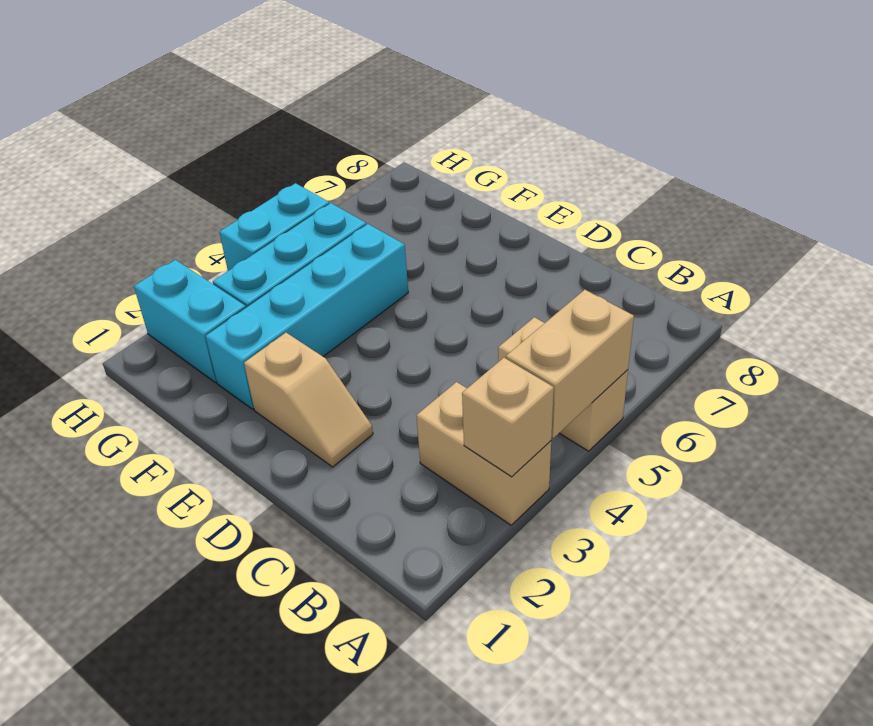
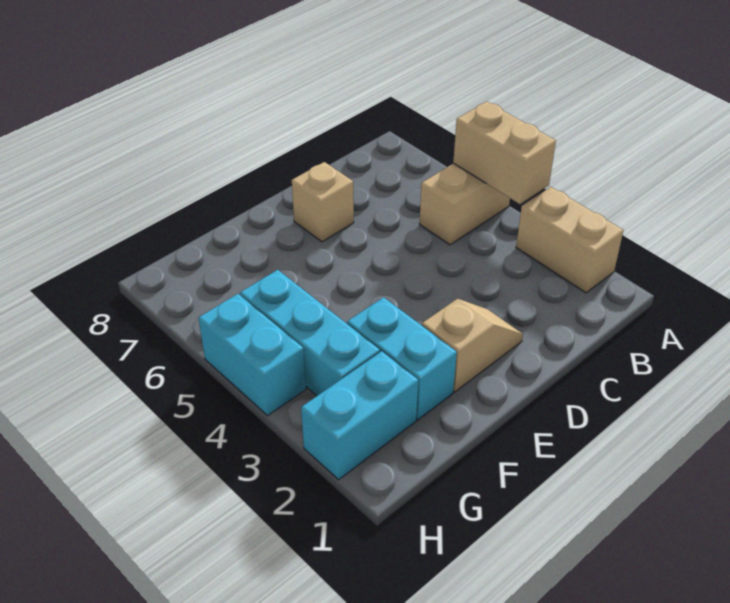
tan brick A3:B3 level 1 -> tan brick A2:A3 level 1
tan brick A3 level 2 -> tan brick D7 level 1
cyan brick F2:F5 level 1 -> cyan brick F2:F3 level 1

